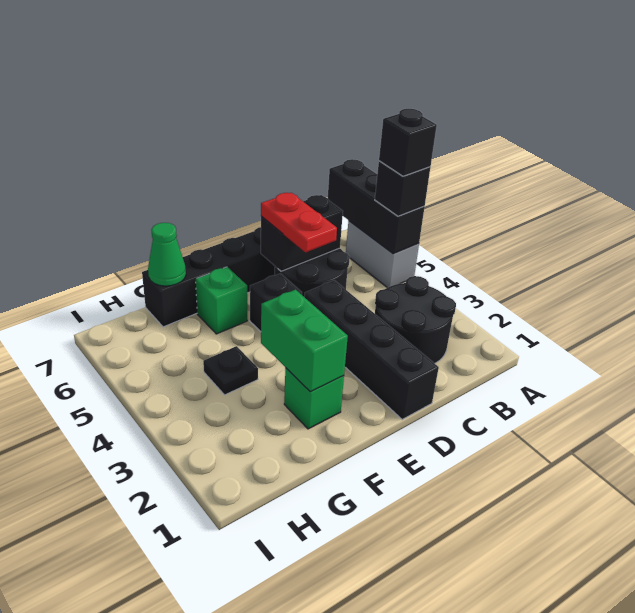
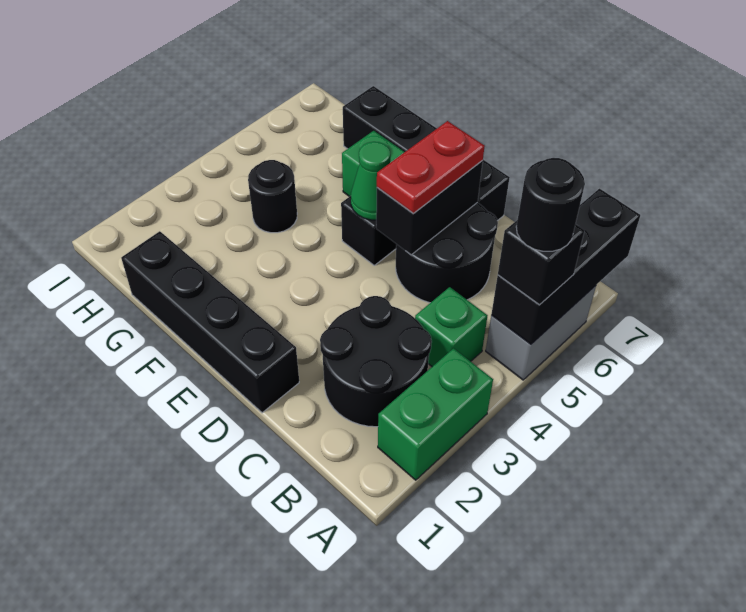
black brick A5 level 4 -> black round brick A5 level 4
black brick C6:D6 level 2 -> black brick D5:D6 level 2
black brick D1:D4 level 1 -> black brick D1:G1 level 1
green brick F2 level 1 -> green brick B4 level 1
green brick F2:F3 level 2 -> green brick A2:A3 level 1
black plate G4 level 1 -> black round brick G4 level 1
green cone G7 level 2 -> green cone E5 level 2

